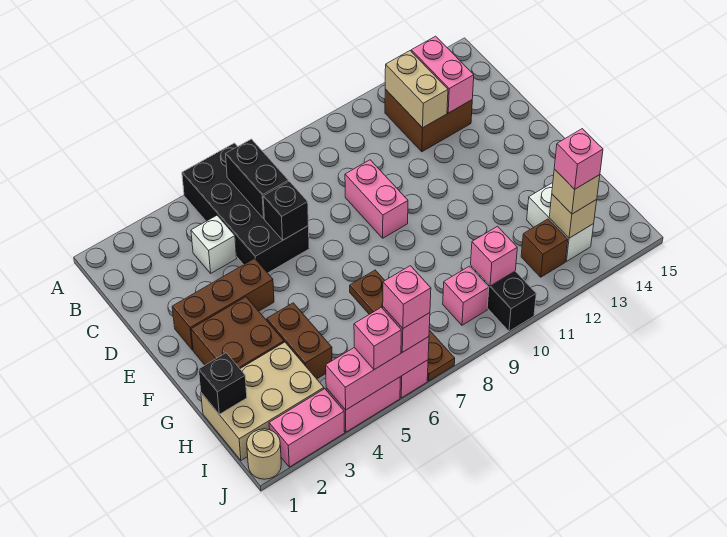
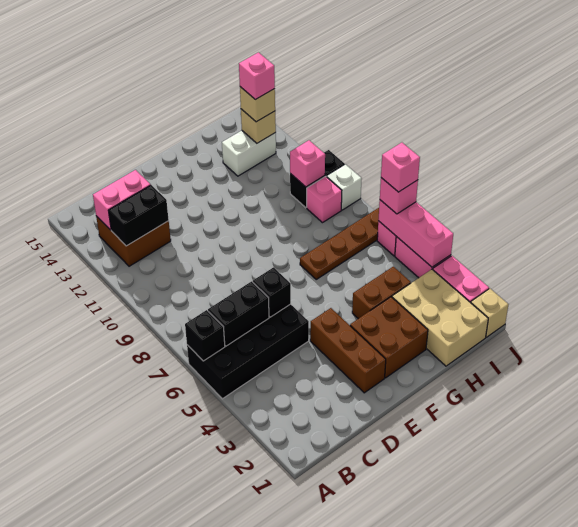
tan brick B12:C12 level 2 -> black brick B12:C12 level 2
white brick C4 level 1 -> white brick J9 level 1
pink brick D9:E9 level 1 -> none
black brick H1 level 2 -> black brick A6 level 2
brown brick I12 level 1 -> none
tan round brick J1 level 1 -> tan brick J1 level 1
pink brick J5 level 3 -> none

